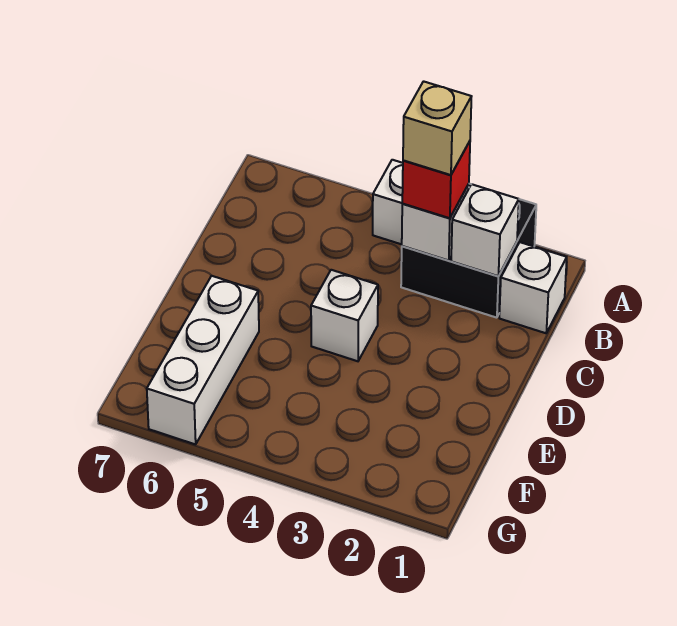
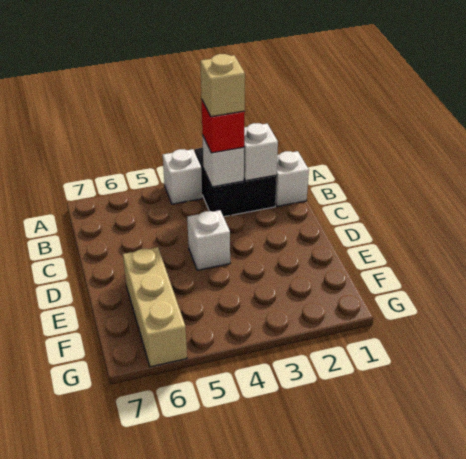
white brick E6:G6 level 1 -> tan brick E6:G6 level 1

